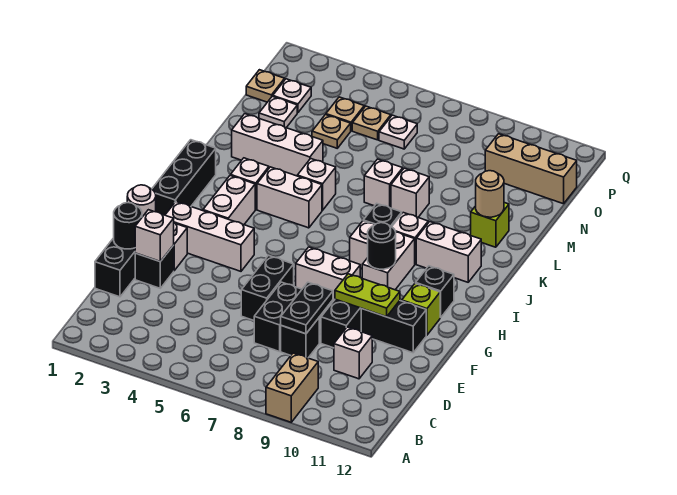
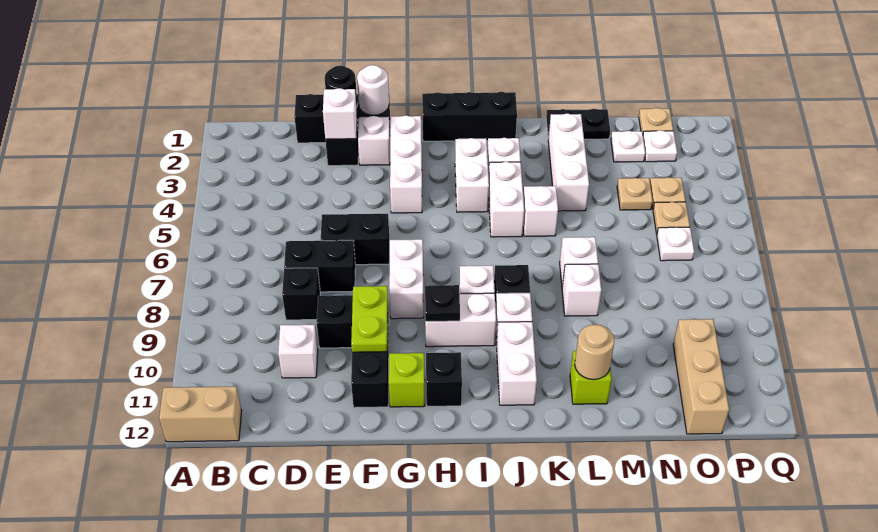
tan brick A9:B9 level 1 -> tan brick A12:B12 level 1
black plate D8:E8 level 2 -> black plate L1:M1 level 1
white brick H3:I3 level 1 -> white brick I3:I4 level 1
black round brick H9 level 2 -> black plate H9 level 2

